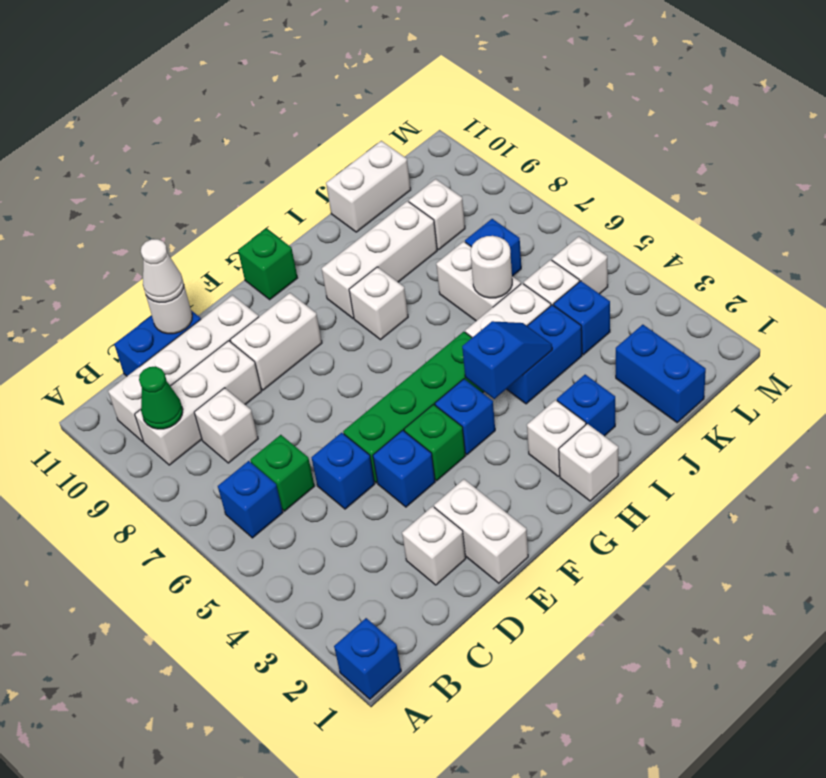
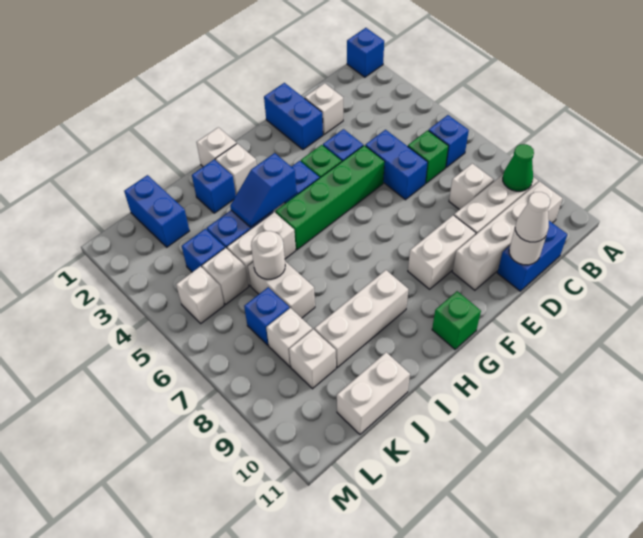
blue brick D5 level 1 -> blue brick D5:D6 level 1
white brick E1:E2 level 1 -> blue brick E1:E2 level 1
white brick H8 level 1 -> white brick K8 level 1

